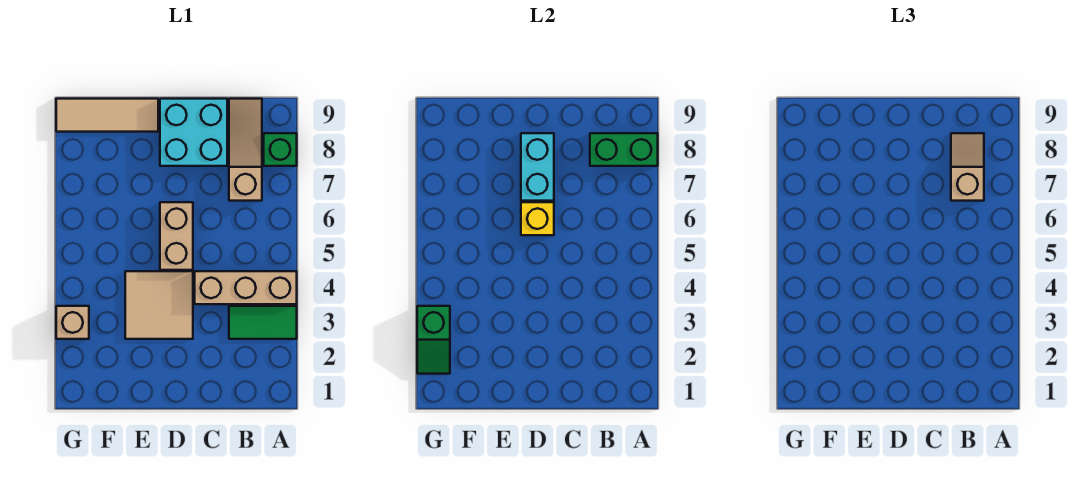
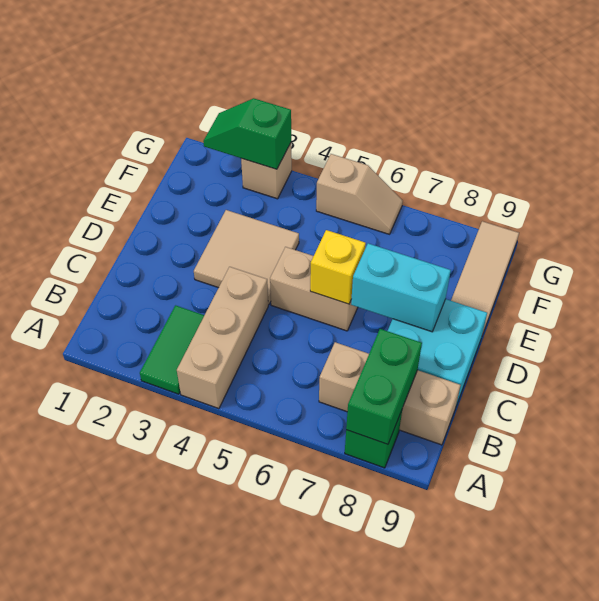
tan slope B7:B9 level 1 top 7 -> tan brick B7:B9 level 1
tan slope B7:B8 level 3 top 7 -> tan slope G5:G6 level 1 top 5

